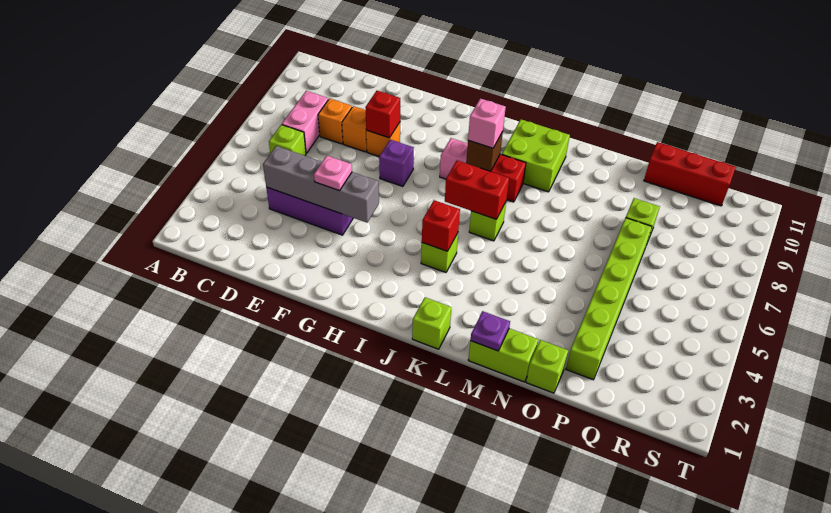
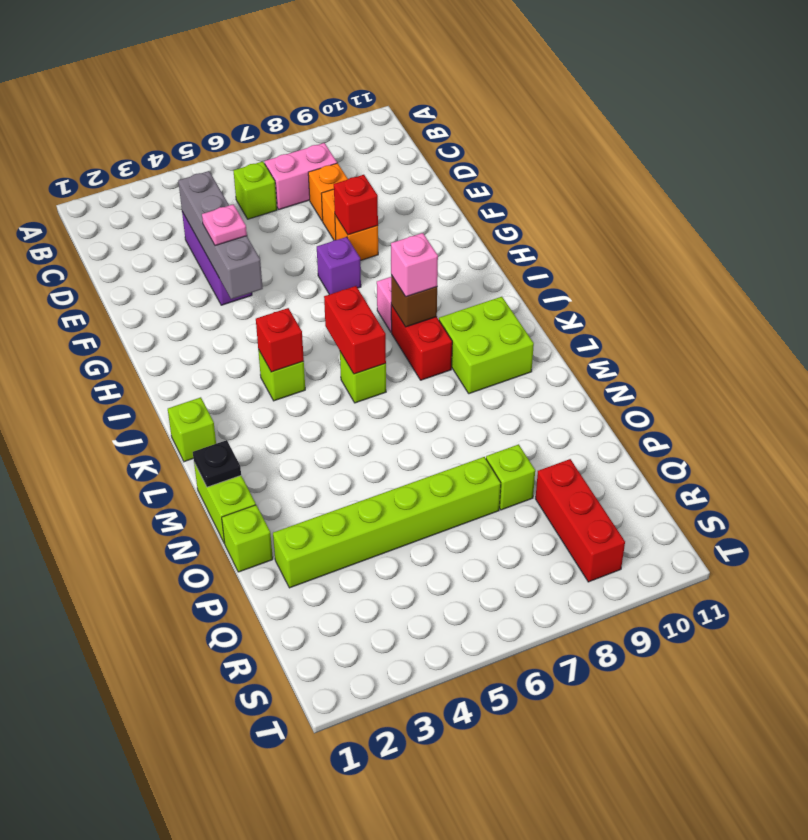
purple plate M1 level 2 -> black plate M1 level 2
red brick P11:R11 level 1 -> red brick Q9:S9 level 1

